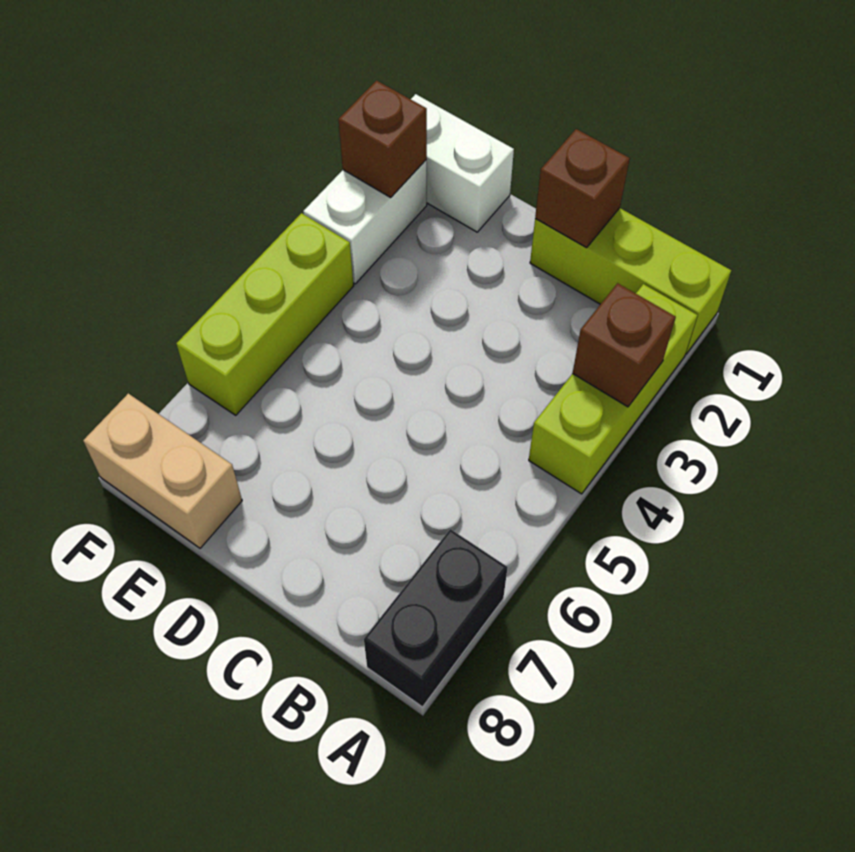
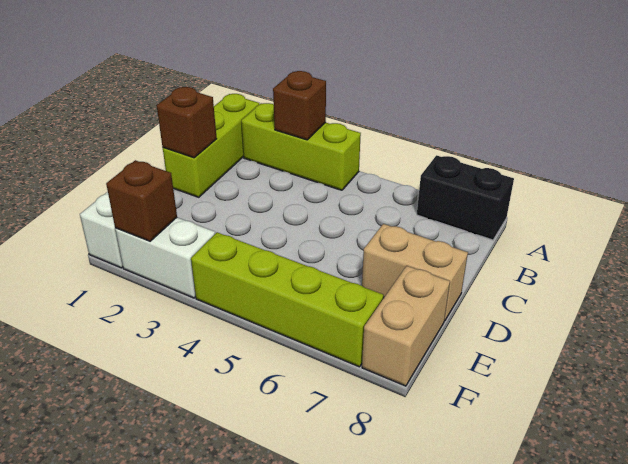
none -> tan brick D7:D8 level 1
lime brick F4:F6 level 1 -> lime brick F4:F7 level 1

